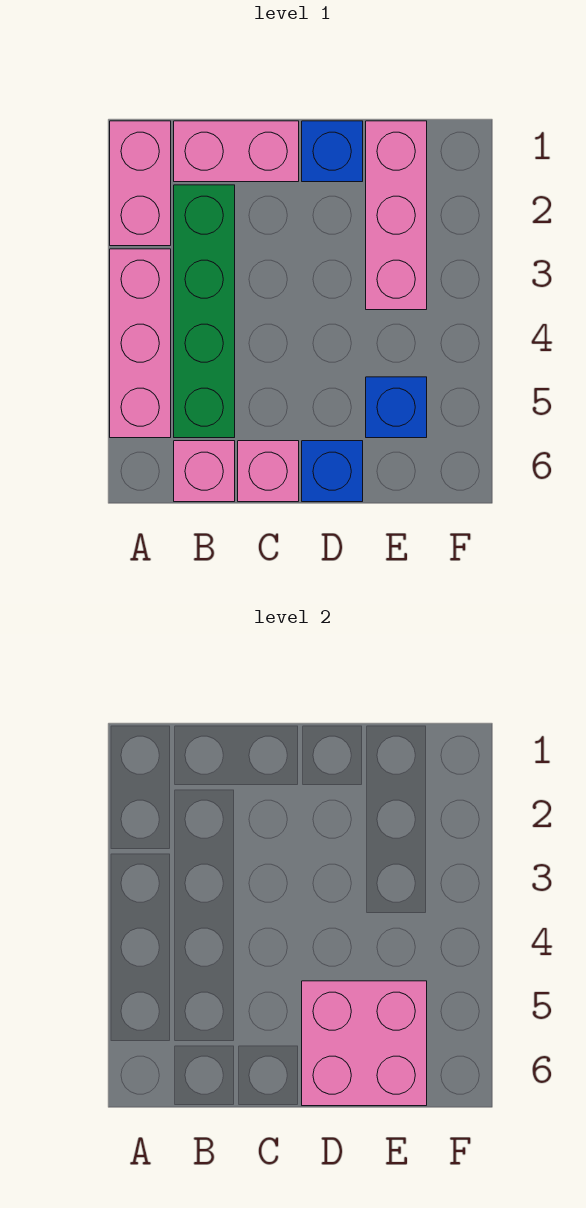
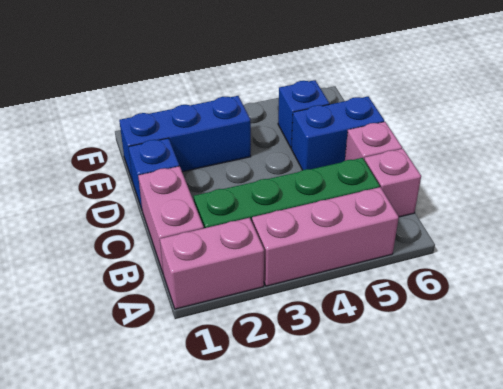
pink brick D5:E6 level 2 -> none
blue brick D6 level 1 -> blue brick D5:D6 level 1
pink brick E1:E3 level 1 -> blue brick E1:E3 level 1

